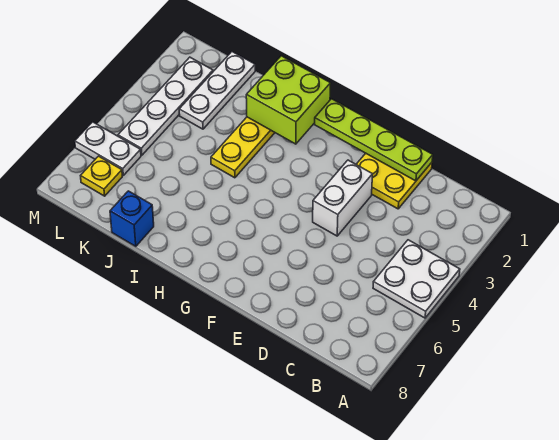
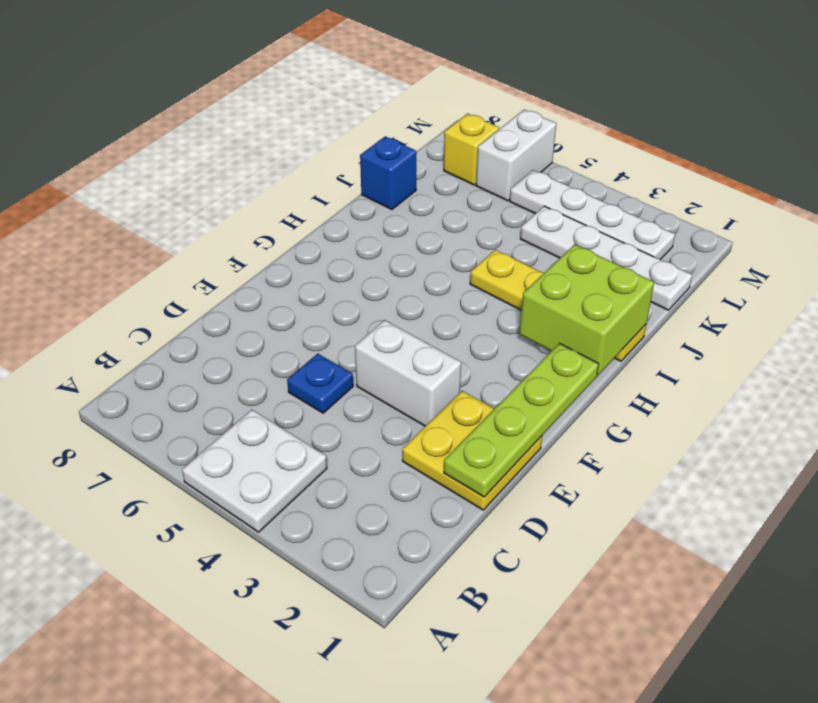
none -> blue plate D5 level 1
white plate K1:K3 level 1 -> white plate K1:K4 level 1
white plate L6:M6 level 1 -> white brick L6:M6 level 1
yellow plate L7 level 1 -> yellow brick L7 level 1

